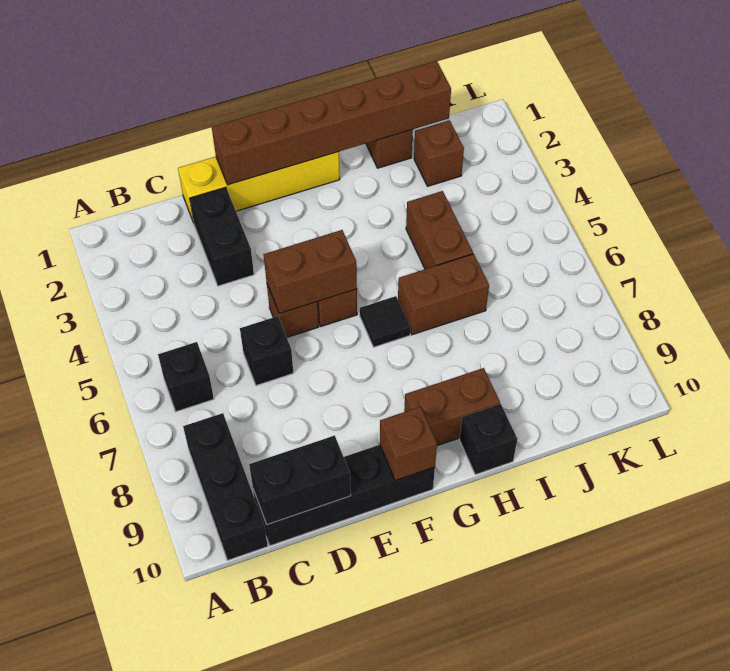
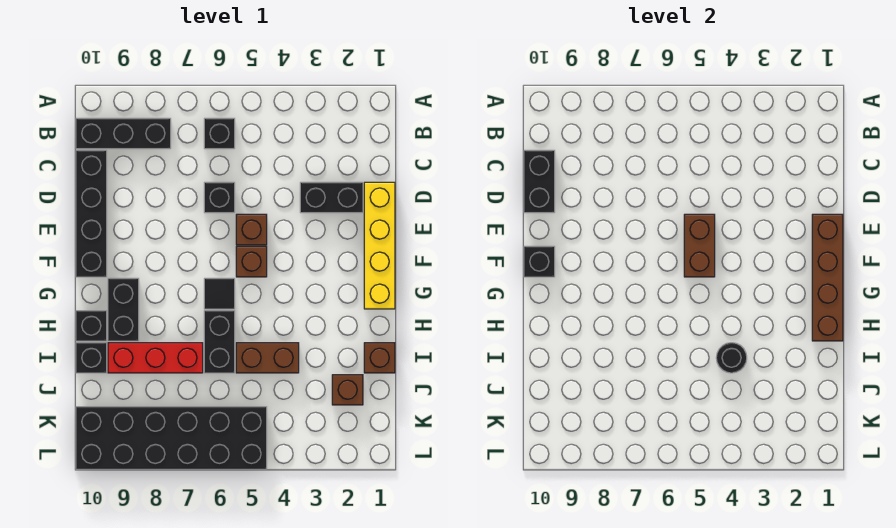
brown brick E1:J1 level 2 -> brown brick E1:H1 level 2
brown brick F10 level 2 -> black brick F10 level 2
brown brick G9:H9 level 1 -> black brick G9:H9 level 1
brown brick H6:I6 level 1 -> black brick H6:I6 level 1
none -> black round brick I4 level 2
none -> red brick I7:I9 level 1
none -> black brick I10 level 1
none -> black brick K5:L10 level 1

